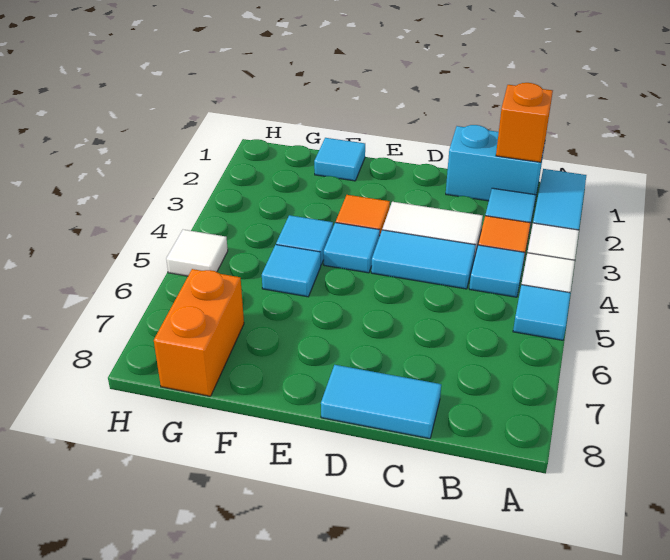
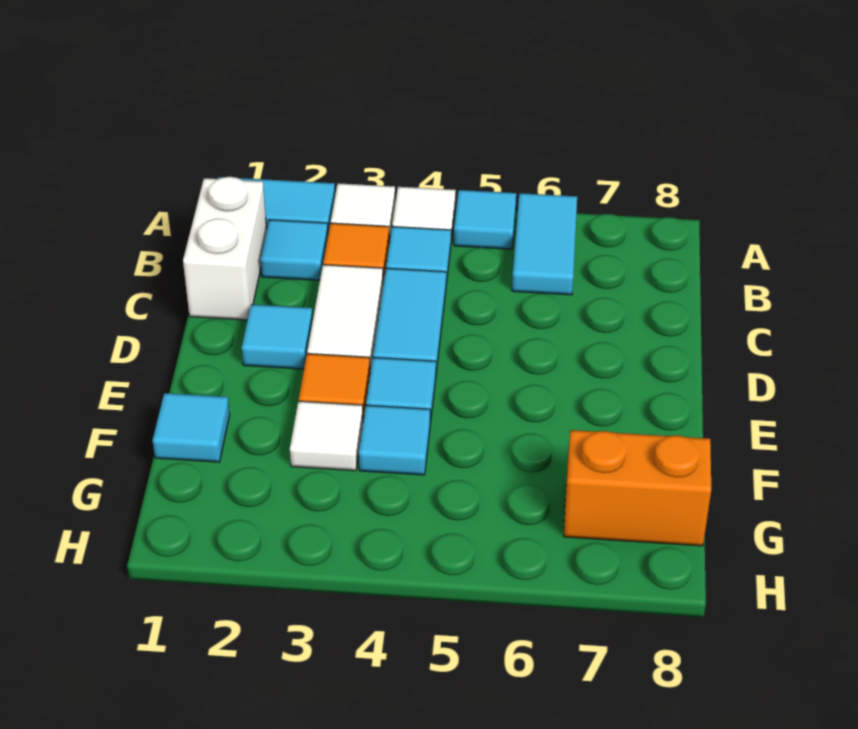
cyan brick B1:C1 level 1 -> white brick B1:C1 level 1
orange brick B1 level 2 -> none
cyan tile C8:D8 level 1 -> cyan tile A6:B6 level 1
cyan tile F5 level 1 -> cyan tile D2 level 1
white tile H5 level 1 -> white tile F3 level 1

